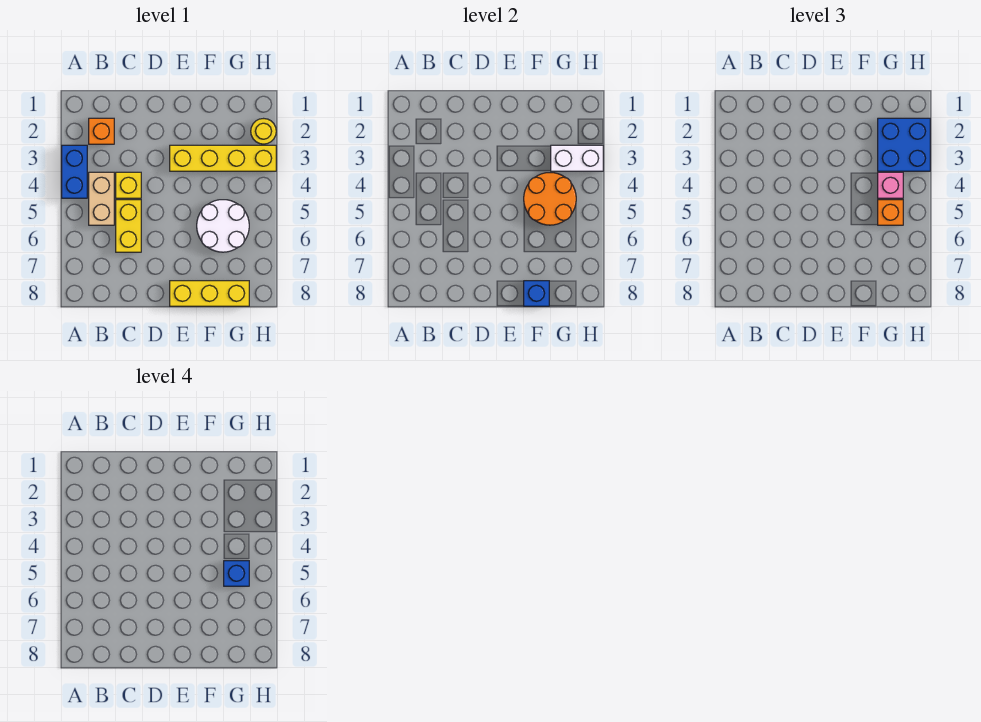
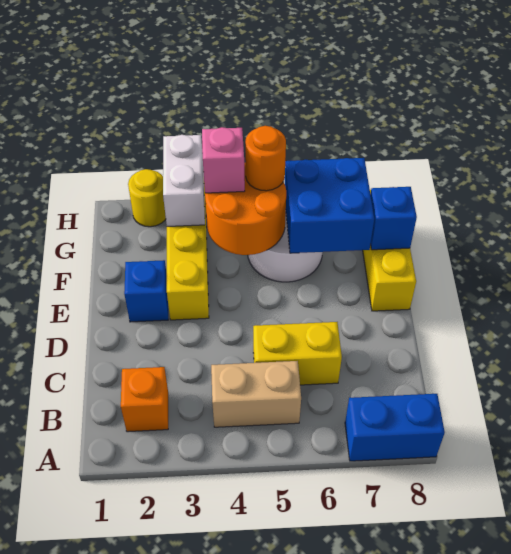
blue brick A3:A4 level 1 -> blue brick A7:A8 level 1
yellow brick C4 level 1 -> none
blue brick G2:H3 level 3 -> blue brick F6:G7 level 2
orange brick G5 level 3 -> orange round brick G5 level 3
blue brick G5 level 4 -> blue brick E2 level 1

